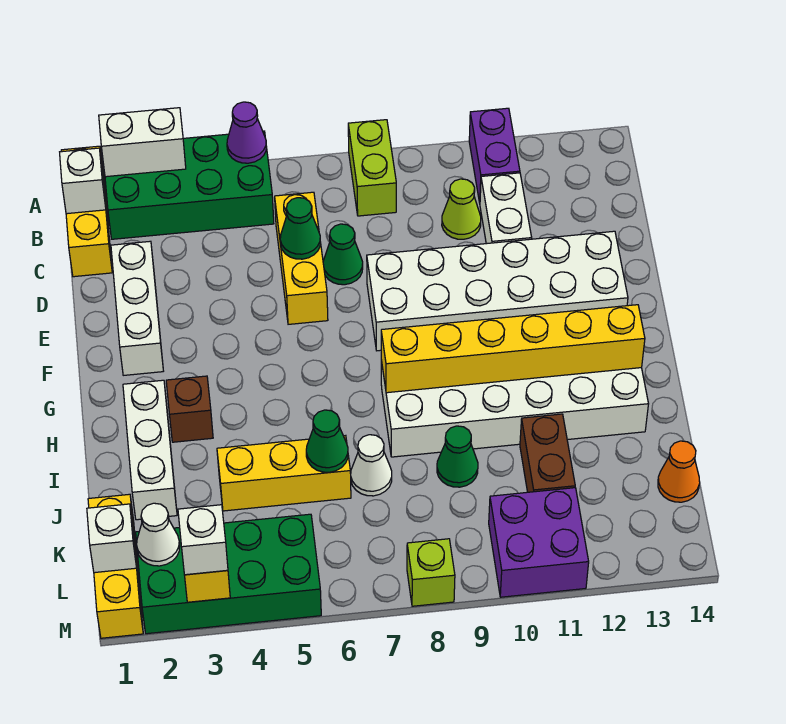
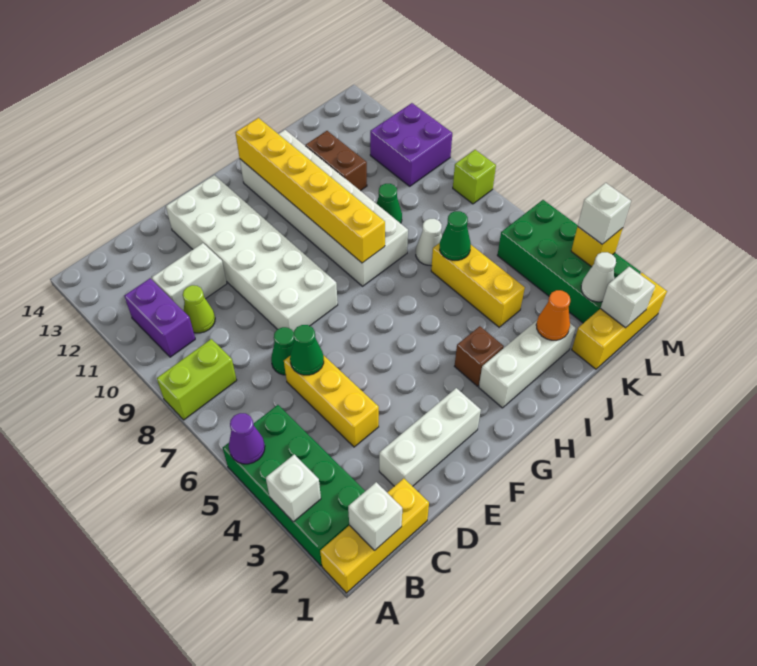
white brick A2:A3 level 2 -> white brick A3 level 2
purple brick A11:B11 level 1 -> purple brick B10:B11 level 1
yellow brick C6:E6 level 1 -> yellow brick D4:D6 level 1
brown brick J11:K11 level 1 -> brown brick J11:J12 level 1
orange cone K14 level 1 -> orange cone J2 level 2

